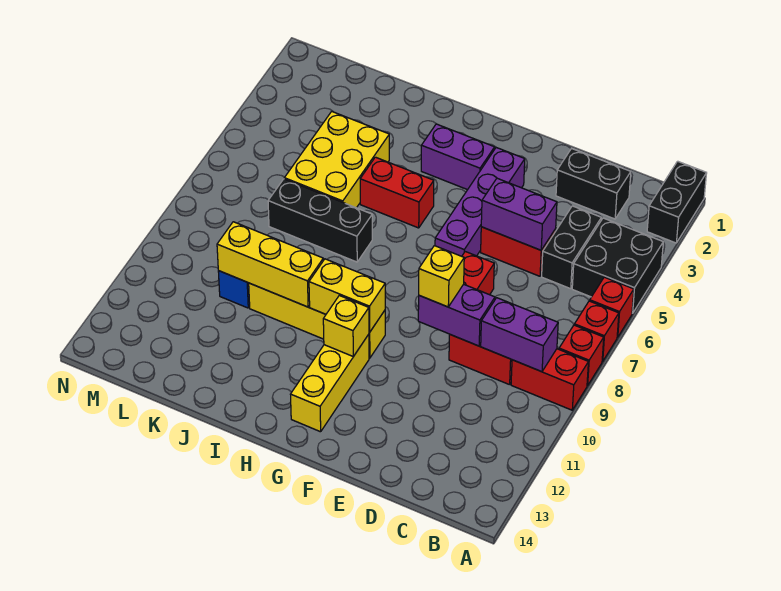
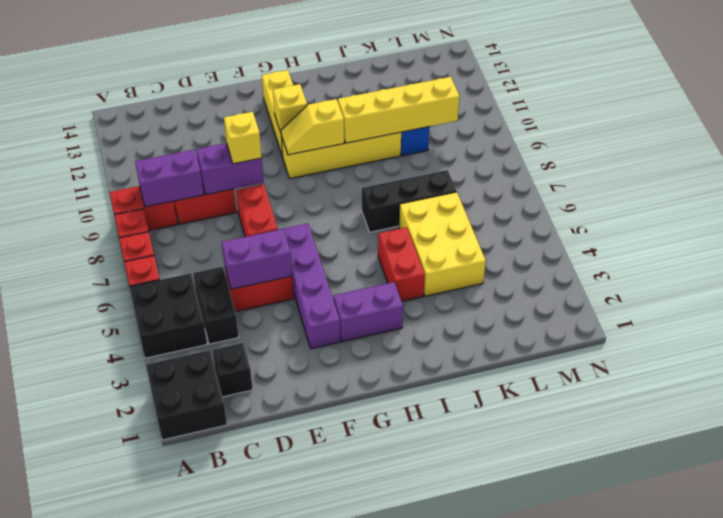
black brick A1:A2 level 1 -> black brick A1:B2 level 1
black brick C2:D2 level 1 -> black brick C2 level 1
yellow brick G10:H10 level 2 -> yellow slope G10:H10 level 2 top H
red brick H5:I5 level 1 -> red brick I4:I5 level 1
yellow brick I10:K10 level 2 -> yellow brick I10:L10 level 2

